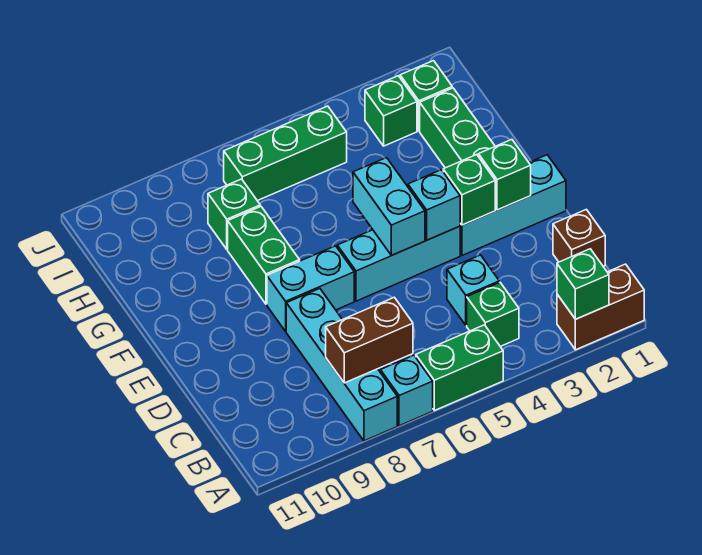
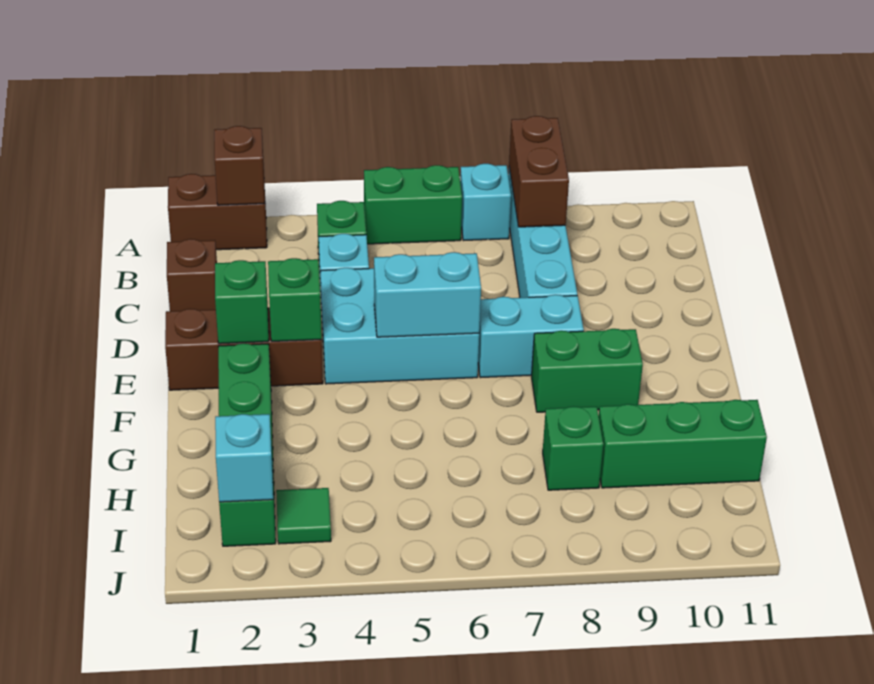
green brick A2 level 2 -> brown brick A2 level 2
brown brick B7:B8 level 2 -> brown brick A8:B8 level 2
cyan brick E1:E3 level 1 -> brown brick E1:E3 level 1
cyan brick E4:E6 level 1 -> cyan brick D4:E6 level 1
cyan brick E4 level 2 -> cyan brick I2 level 2
cyan brick E5:F5 level 2 -> cyan brick E5:E6 level 2
green brick F8:G8 level 1 -> green brick F8:F9 level 1
green brick I3 level 1 -> green tile I3 level 1
green brick I5:I7 level 1 -> green brick H9:H11 level 1

